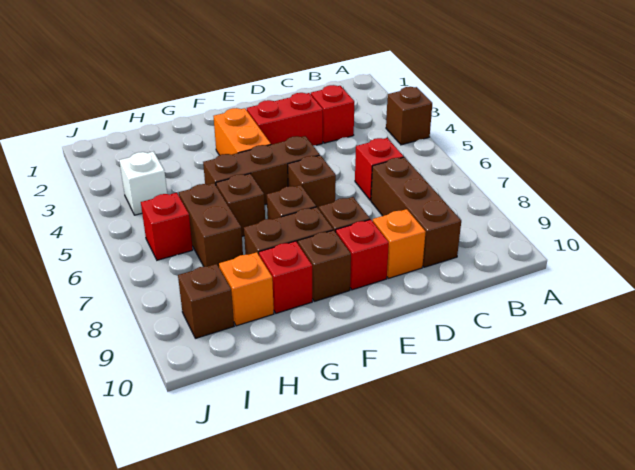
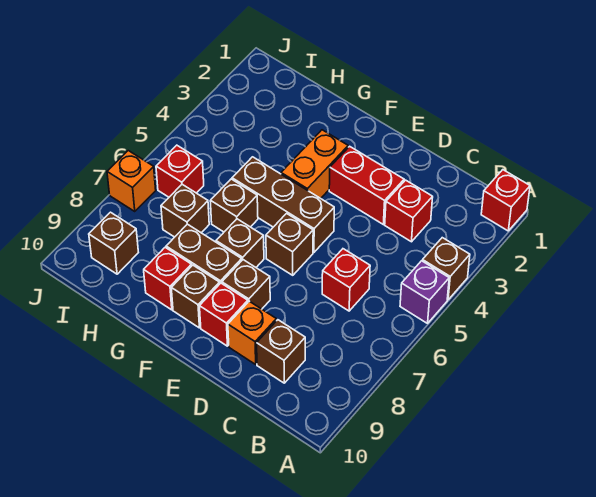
none -> red brick A1 level 1
none -> purple brick A5 level 1
brown brick C7:C9 level 1 -> brown brick C9 level 1
brown brick H6:H7 level 1 -> brown brick H7 level 1
orange brick H9 level 1 -> orange brick J7 level 1
white brick I4 level 1 -> none

